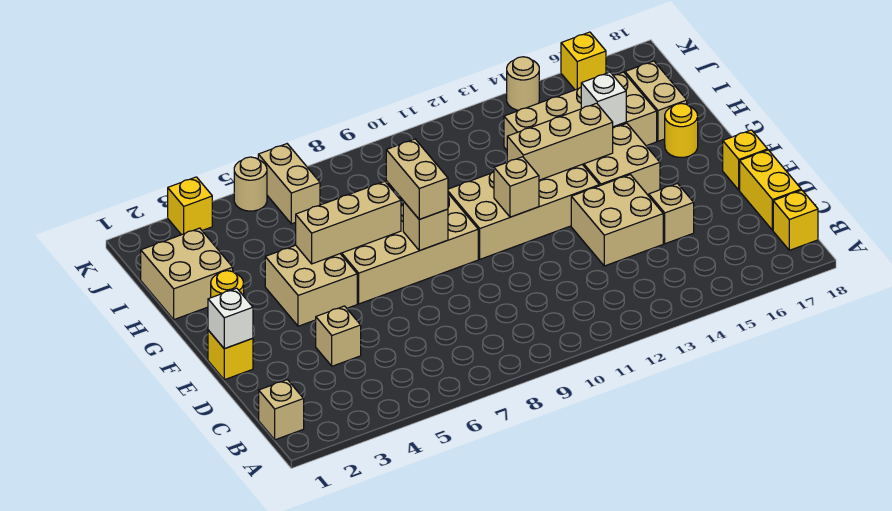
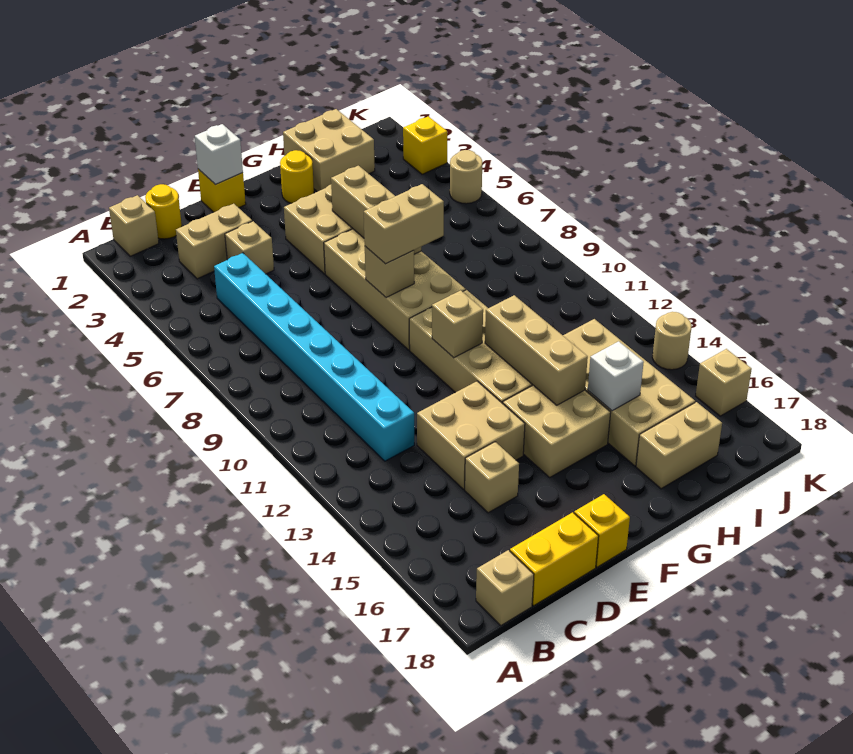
yellow brick B18 level 1 -> tan brick B18 level 1
none -> cyan brick C5:C12 level 1
yellow round brick G17 level 1 -> yellow round brick C1 level 1
tan brick J6:K6 level 1 -> tan brick C3:D3 level 1
yellow brick K16 level 1 -> tan brick K16 level 1

